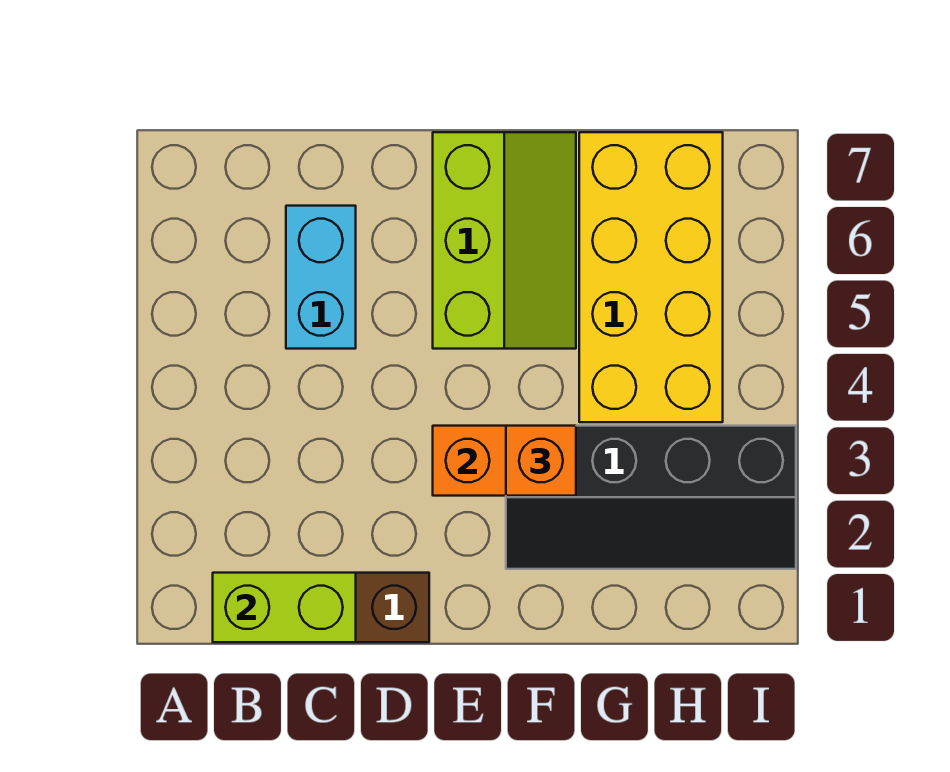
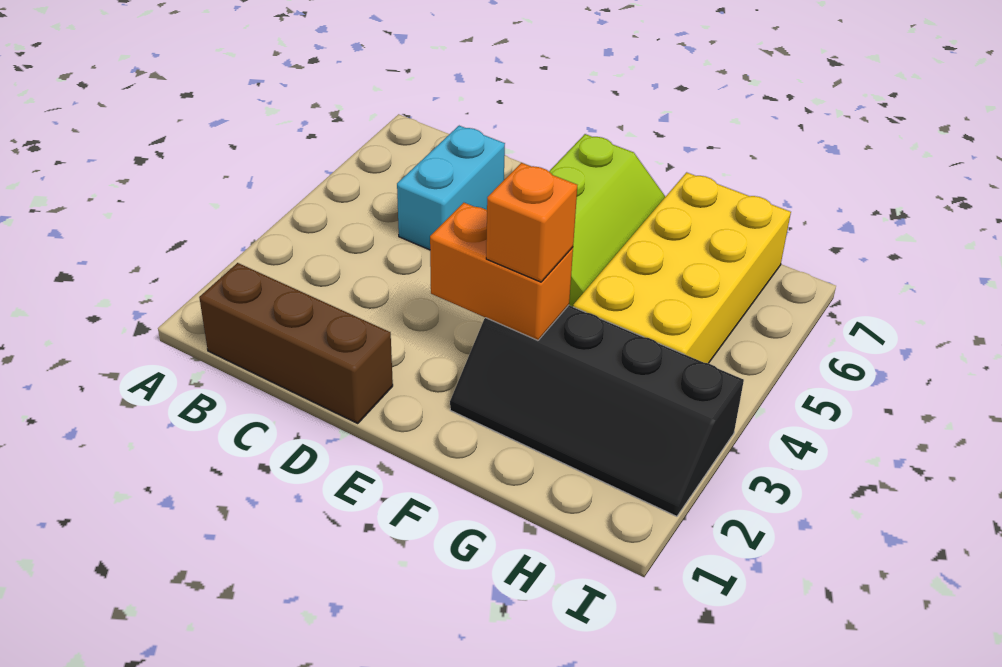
lime brick B1:C1 level 2 -> none

